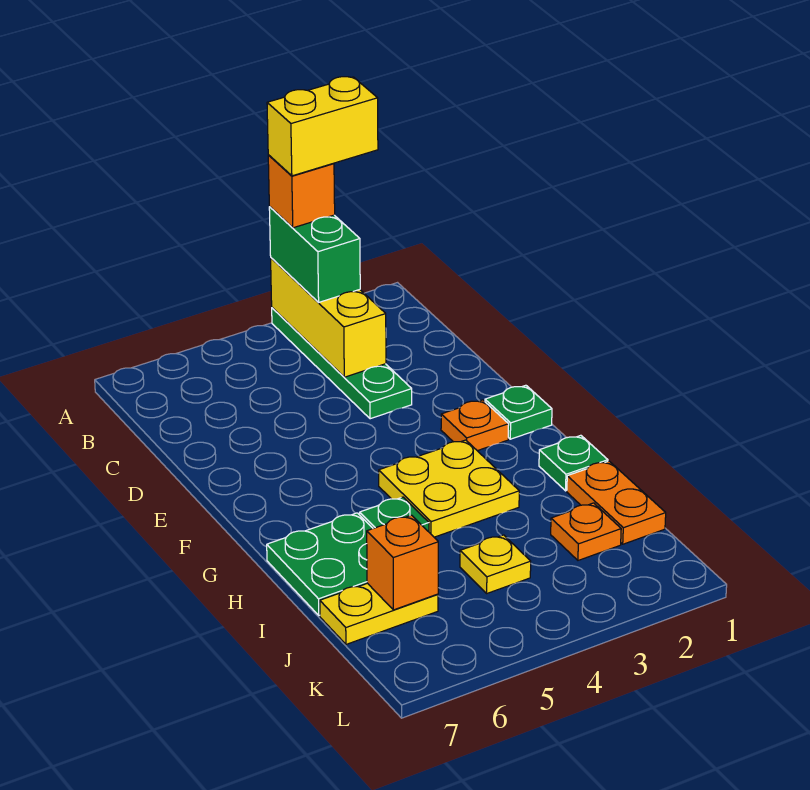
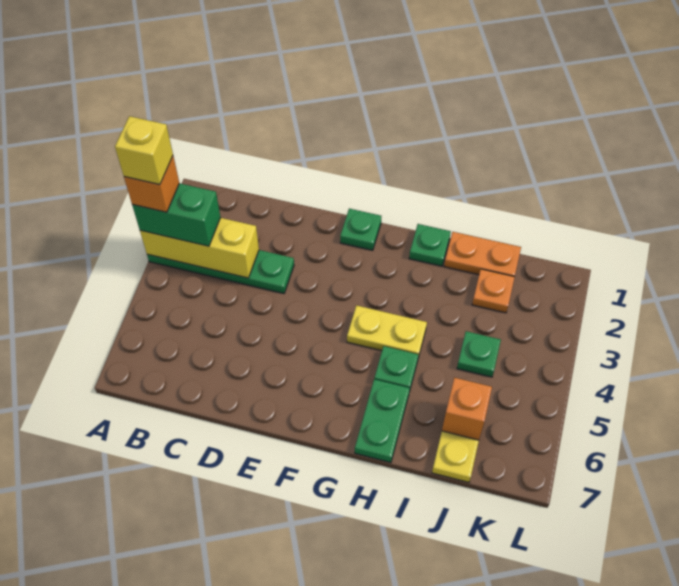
yellow brick A2:A3 level 5 -> yellow brick A3 level 5
orange plate F2 level 1 -> none
yellow plate G3:H4 level 1 -> yellow plate G4:H4 level 1
green plate H6:I7 level 1 -> green plate H6:H7 level 1
yellow plate J4 level 1 -> green plate J4 level 1

